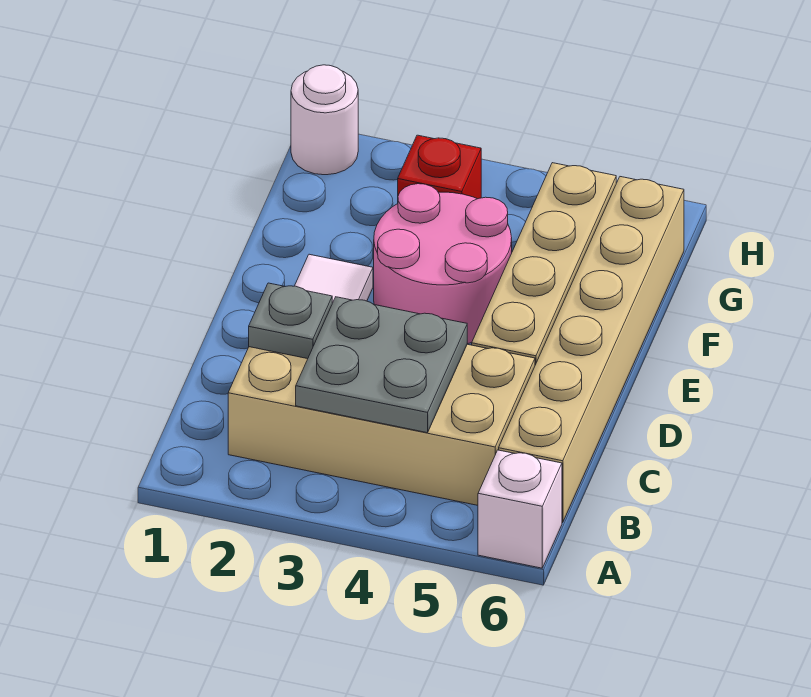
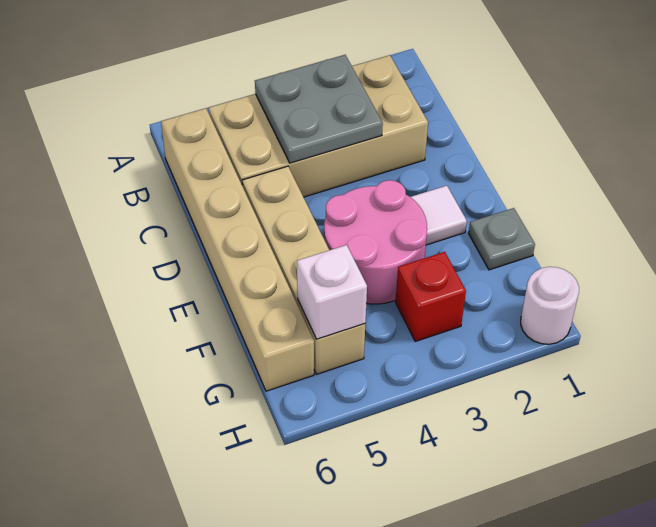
white brick A6 level 1 -> white brick G5 level 2
grey plate C2 level 2 -> grey plate F1 level 1

